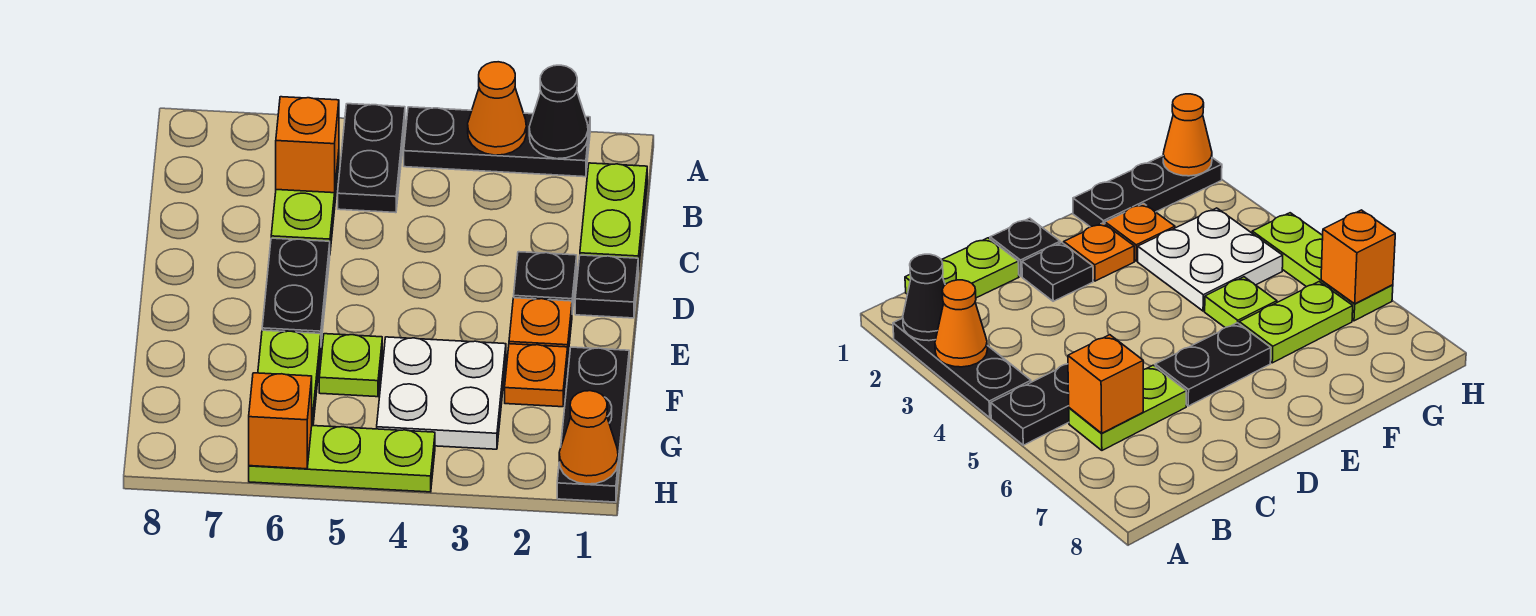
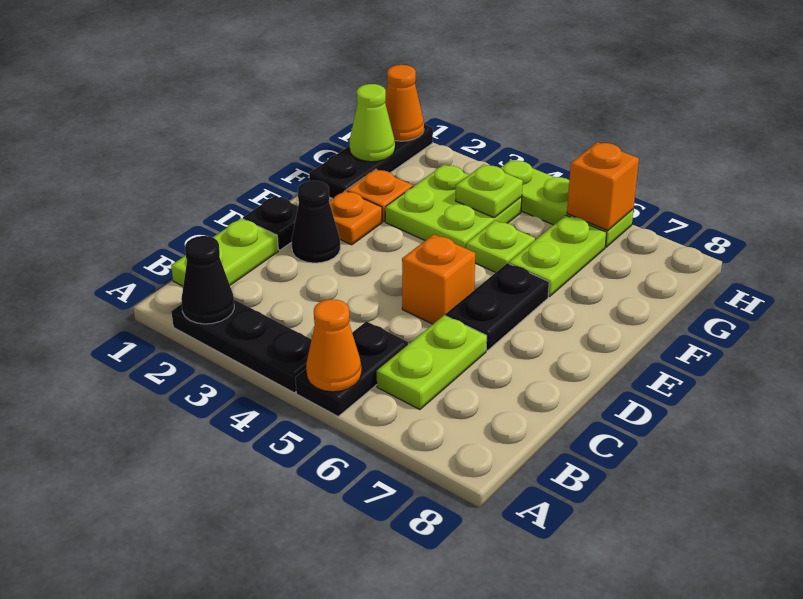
orange cone A3 level 2 -> orange cone A5 level 2
orange brick B6 level 2 -> orange brick D5 level 1
black plate D2 level 1 -> black cone D2 level 1
white plate F3:G4 level 1 -> lime plate F3:G4 level 1
none -> lime cone G1 level 2
none -> lime plate G4 level 2

